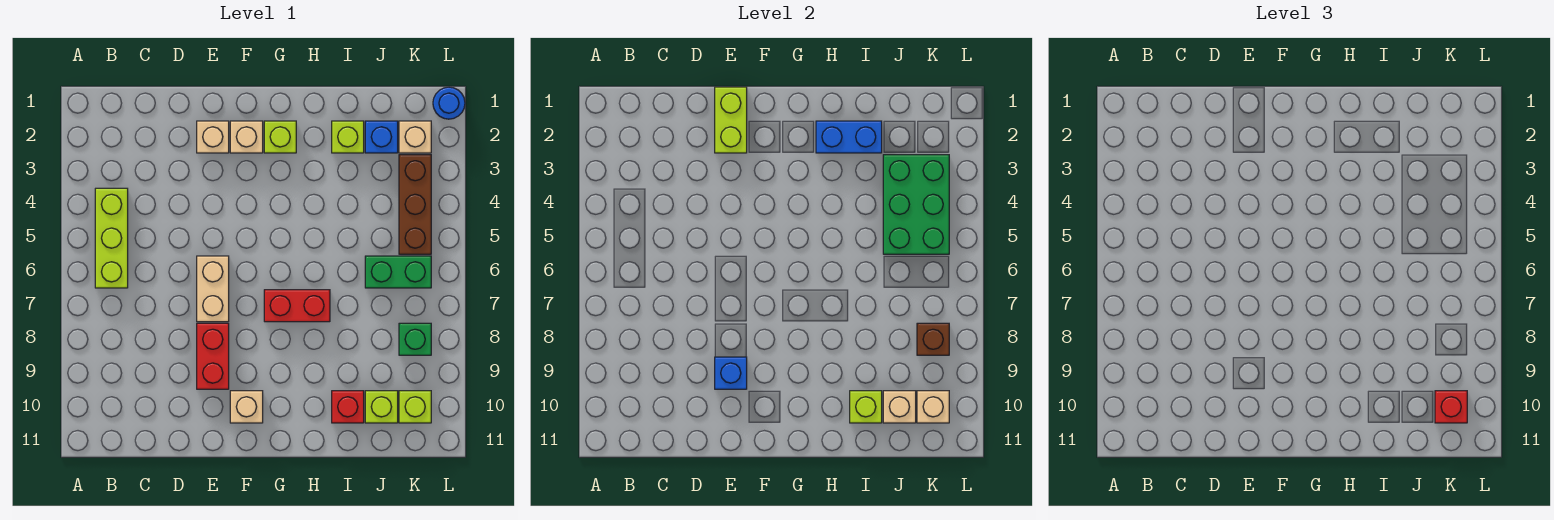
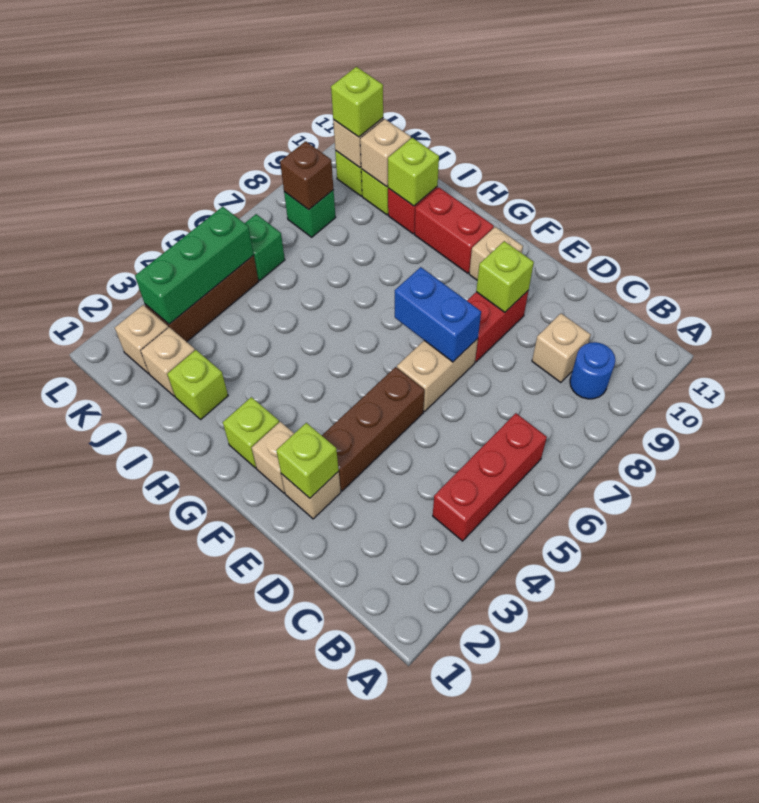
lime brick B4:B6 level 1 -> red brick B4:B6 level 1
none -> tan brick C9 level 1
lime brick E1:E2 level 2 -> lime brick E2 level 2
none -> brown brick E3:E5 level 1
blue brick E9 level 2 -> lime brick E9 level 2
red brick G7:H7 level 1 -> red brick G10:H10 level 1
blue brick H2:I2 level 2 -> blue brick E7:F7 level 2
blue brick J2 level 1 -> tan brick J2 level 1
green brick J3:K5 level 2 -> green brick K3:K5 level 2
green brick J6:K6 level 1 -> green brick K6 level 1
red brick K10 level 3 -> lime brick K10 level 3
blue round brick L1 level 1 -> blue round brick B9 level 1

